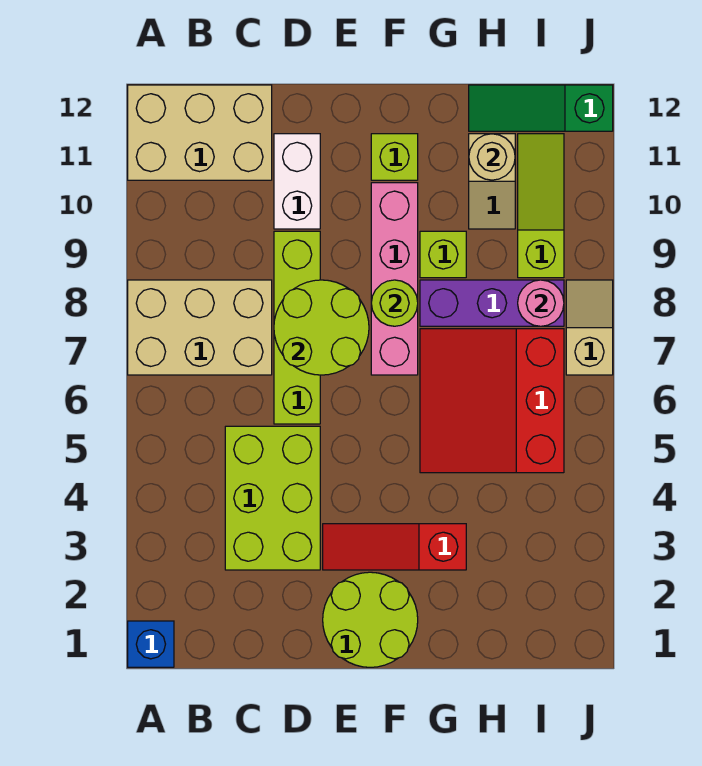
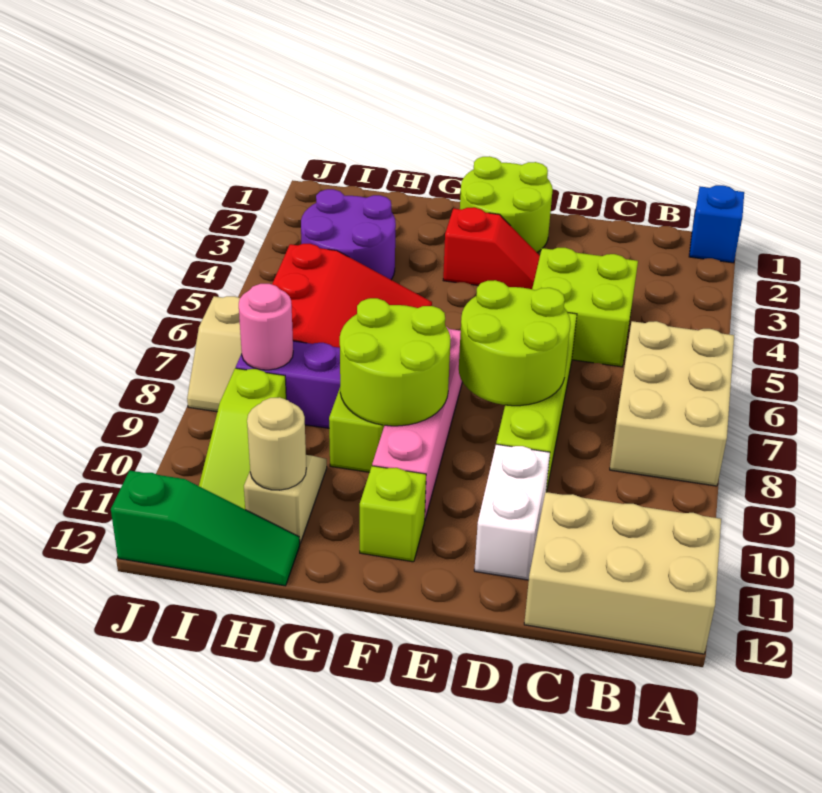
tan brick A7:C8 level 1 -> tan brick A6:B8 level 1
lime brick C3:D5 level 1 -> lime brick C4:D5 level 1
red slope E3:G3 level 1 top G -> red slope E3:F3 level 1 top F
lime round brick F8 level 2 -> lime round brick F8:G9 level 2
none -> purple round brick H3:I4 level 1

